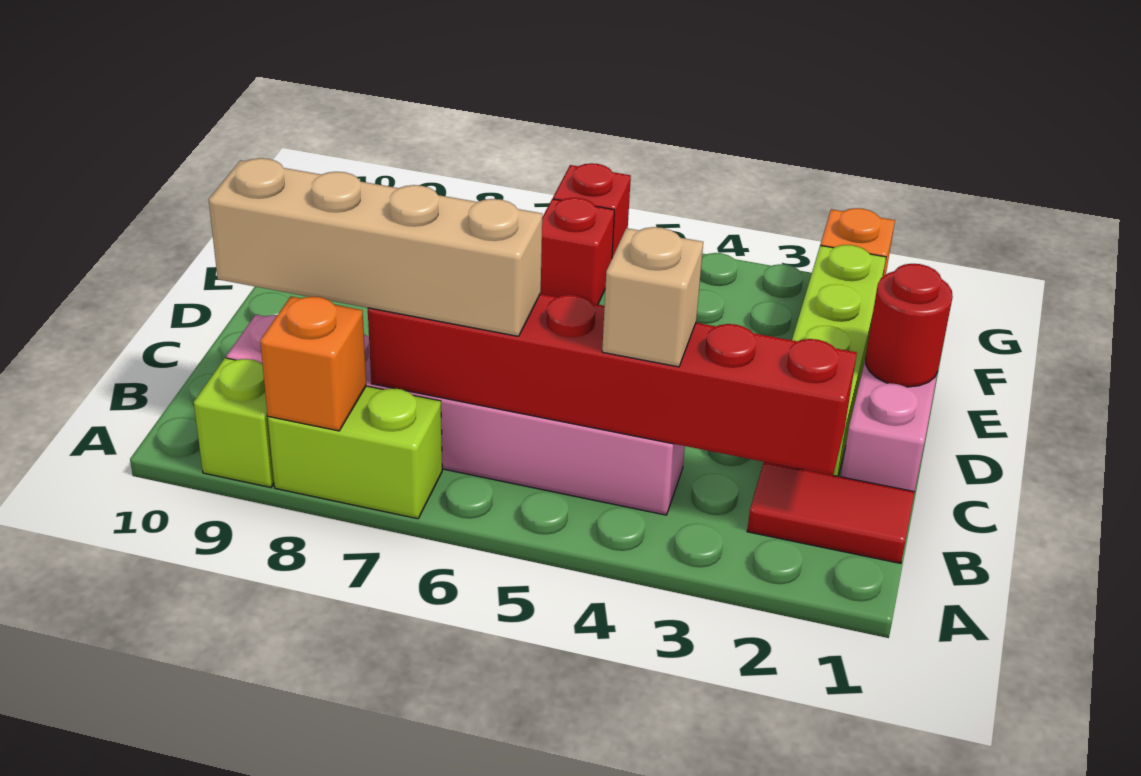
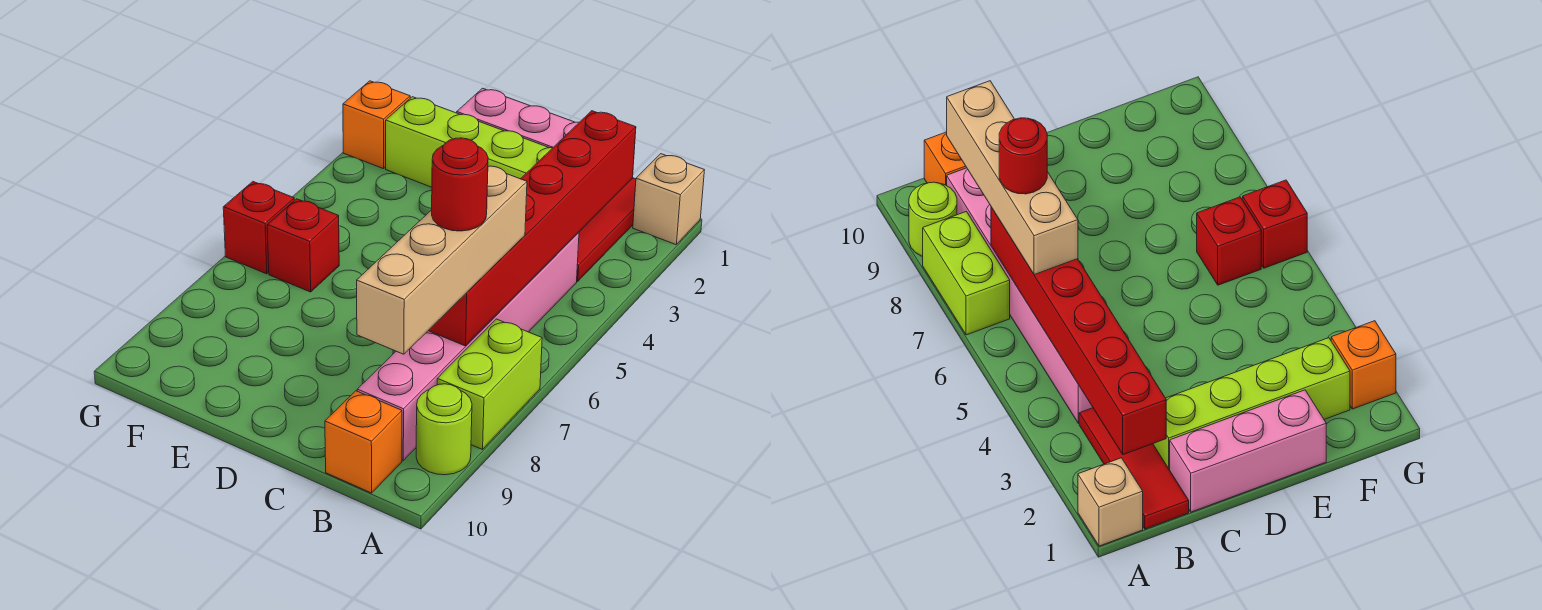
orange brick A8 level 2 -> orange brick B10 level 1
lime brick A9 level 1 -> lime round brick A9 level 1
red tile B1:B2 level 1 -> red tile B1:B3 level 1
tan brick B4 level 3 -> tan brick A1 level 1
red round brick D1 level 2 -> red round brick B7 level 4

